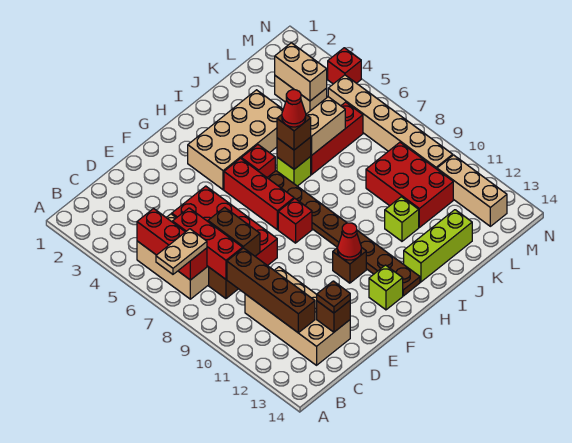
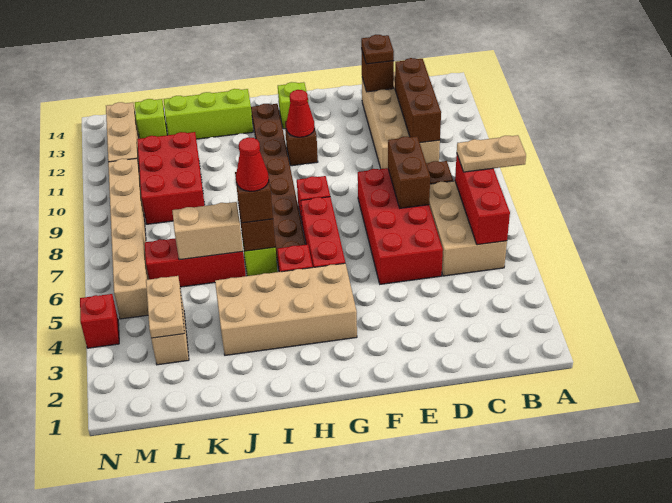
red brick C6:C8 level 2 -> none
brown brick C9:C12 level 2 -> brown brick C10:C12 level 2
lime brick J11 level 1 -> lime brick L13 level 1
tan brick L3:L4 level 2 -> tan plate L3:L4 level 2

